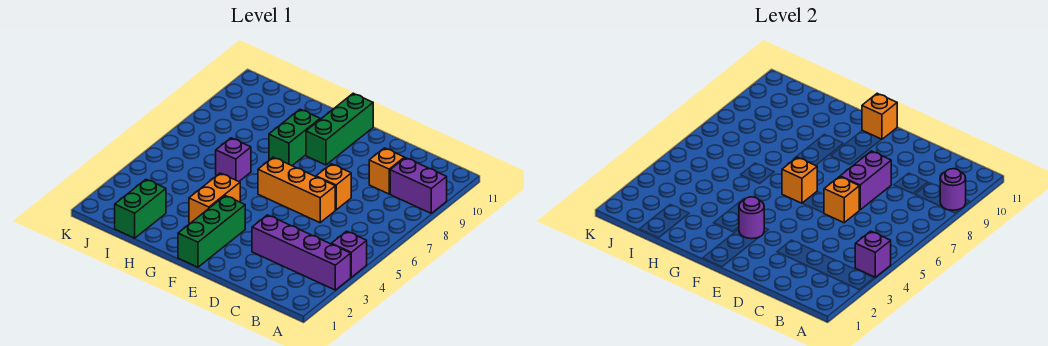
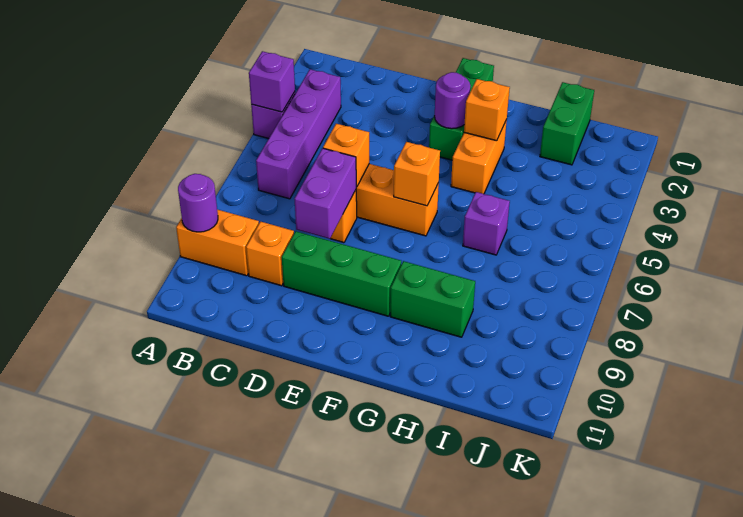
purple brick A3:D3 level 1 -> purple brick B3:B6 level 1
purple brick A9:B9 level 1 -> orange brick A9:B9 level 1
green brick F9:F11 level 1 -> green brick D9:F9 level 1
orange brick F11 level 2 -> orange brick G3 level 2
green brick G8:G9 level 1 -> green brick G9:H9 level 1

